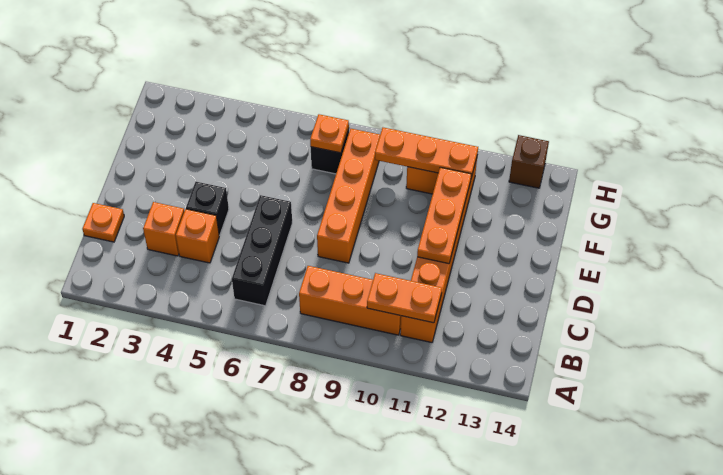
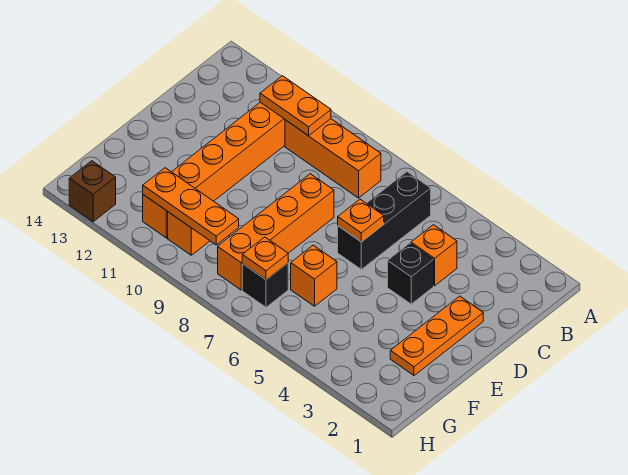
orange plate C1 level 1 -> orange plate D6 level 2
orange brick C3 level 1 -> orange brick F6 level 1
orange plate D11:F11 level 2 -> orange plate D2:F2 level 1

